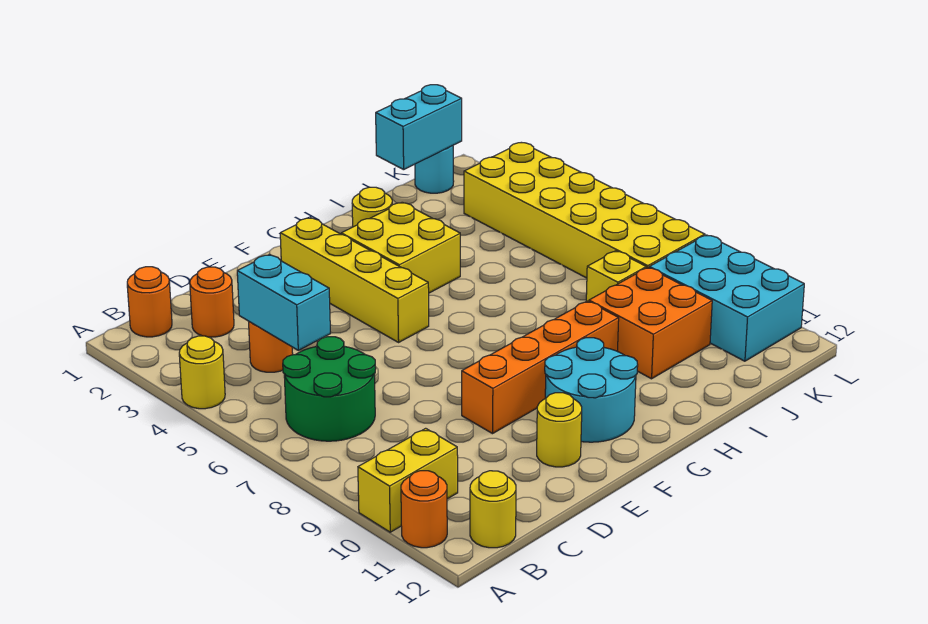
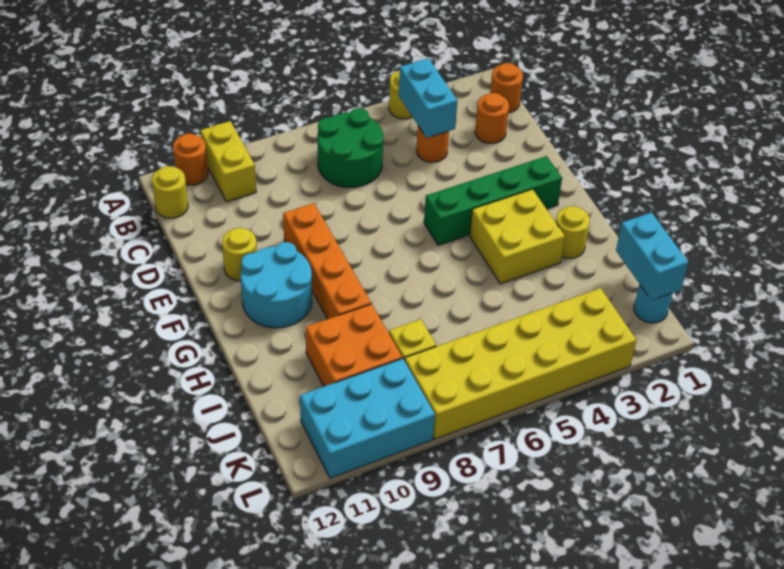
cyan brick C4:C5 level 2 -> cyan brick B4:C4 level 2
yellow brick F2:F5 level 1 -> green brick F2:F5 level 1

